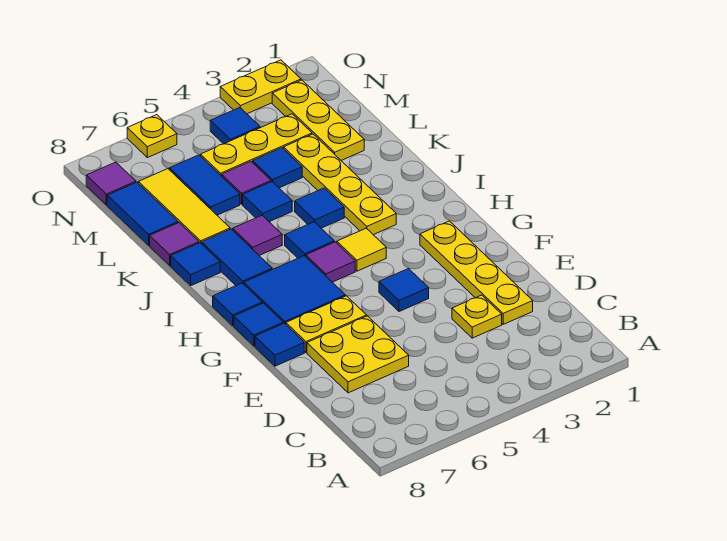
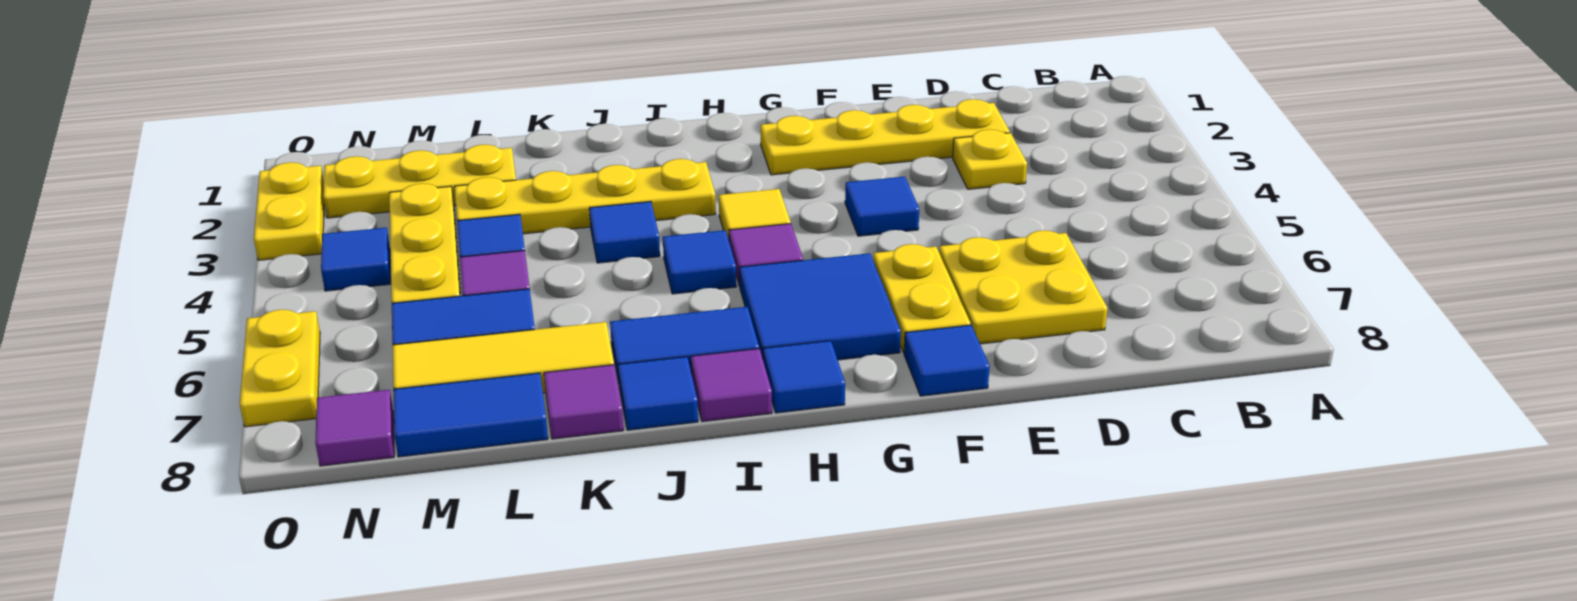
blue tile G8 level 1 -> none
purple tile J6 level 1 -> purple tile I8 level 1
blue tile K5 level 1 -> none
yellow plate O6 level 1 -> yellow plate O6:O7 level 1

